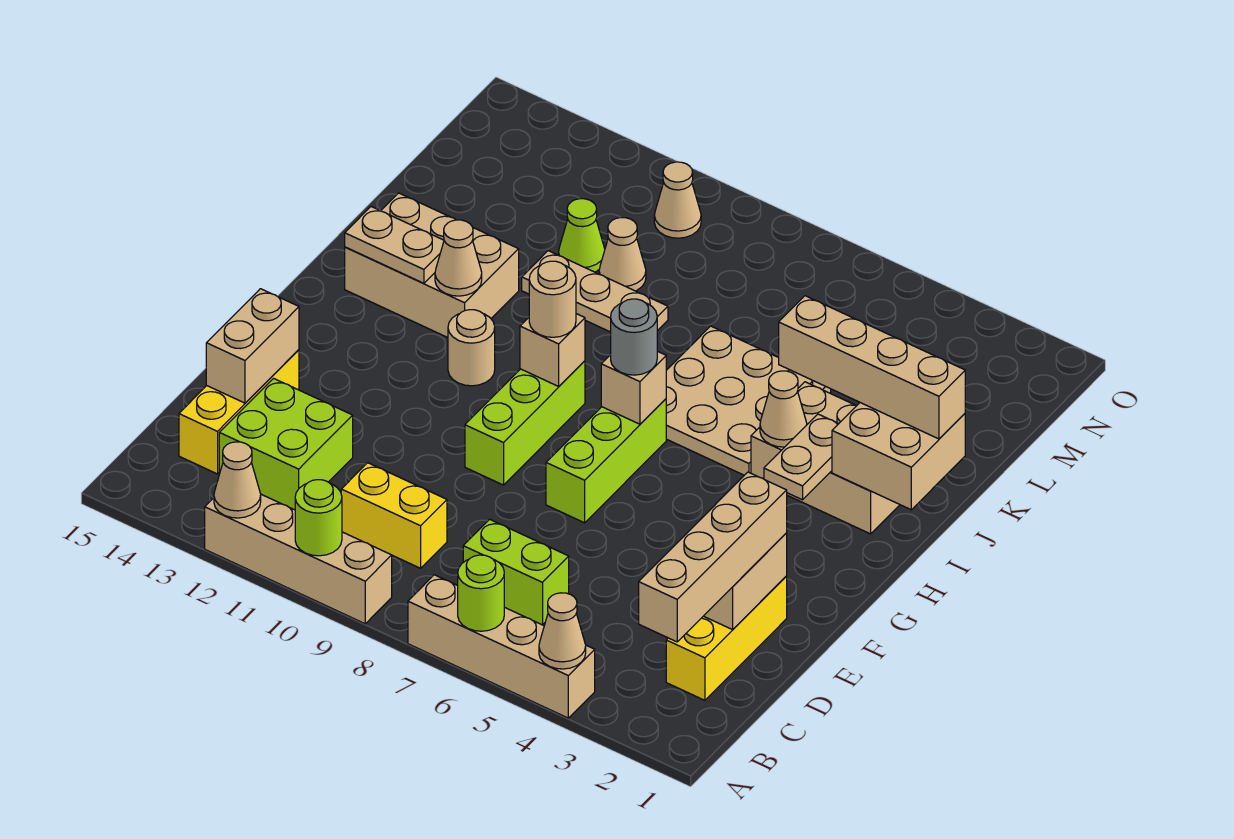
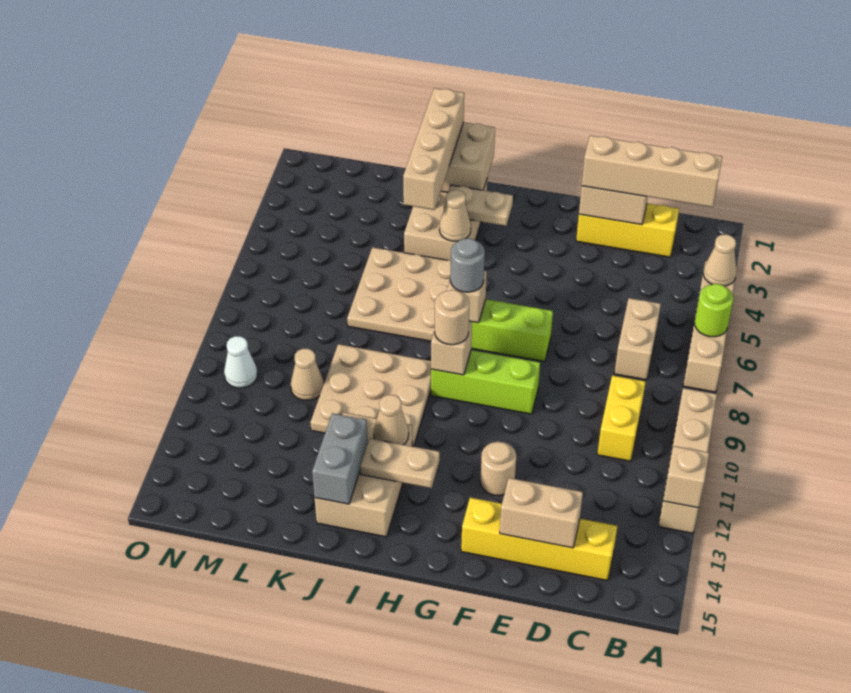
lime round brick A10 level 2 -> none
tan cone A12 level 2 -> tan brick A12 level 2
lime brick C6:C7 level 1 -> tan brick C6:C7 level 1
lime brick C12:D13 level 1 -> none
yellow brick C14:E14 level 1 -> yellow brick C14:F14 level 1
tan round brick H11 level 1 -> tan round brick F12 level 1
tan plate I13:I14 level 2 -> tan plate H13:I13 level 2
none -> grey brick J13:J14 level 2
tan plate K9:K11 level 1 -> tan plate I9:K11 level 1
lime cone L11 level 1 -> none
tan cone N10 level 1 -> white cone N10 level 1

